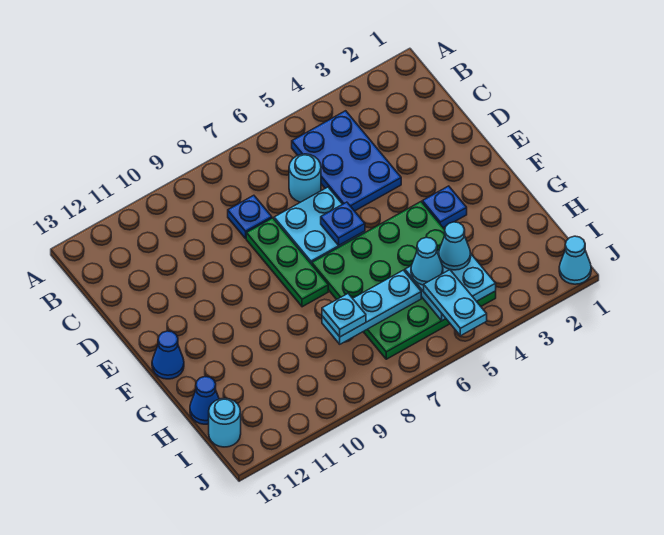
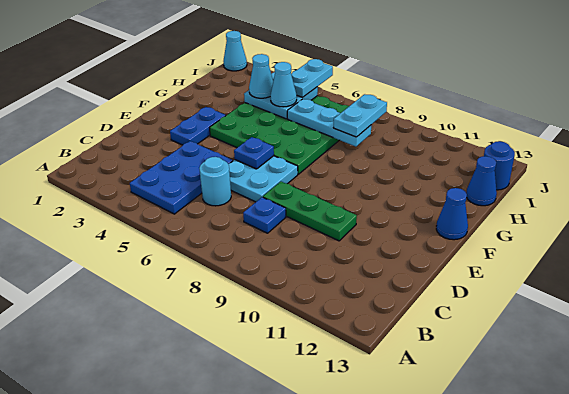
green plate D8:F8 level 1 -> green plate D8:D10 level 1
blue plate F3 level 1 -> blue plate E3:F3 level 1
cyan plate H8 level 3 -> cyan plate H8:I8 level 3
cyan round brick I13 level 1 -> blue round brick I13 level 1

